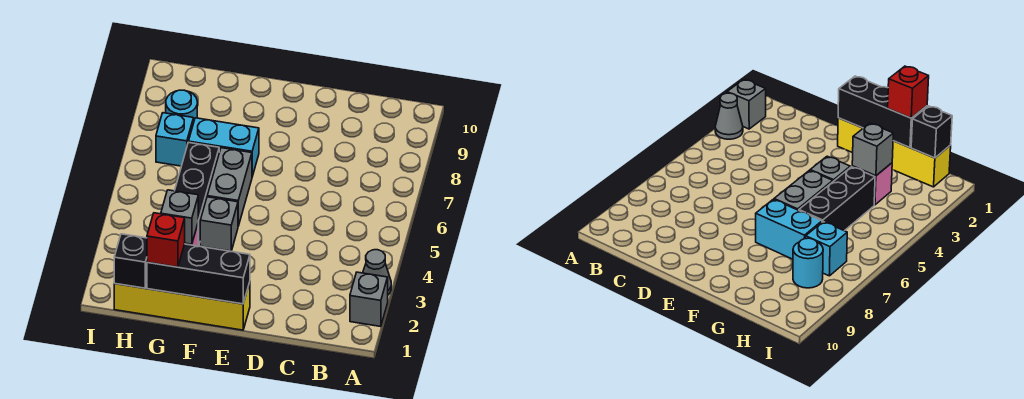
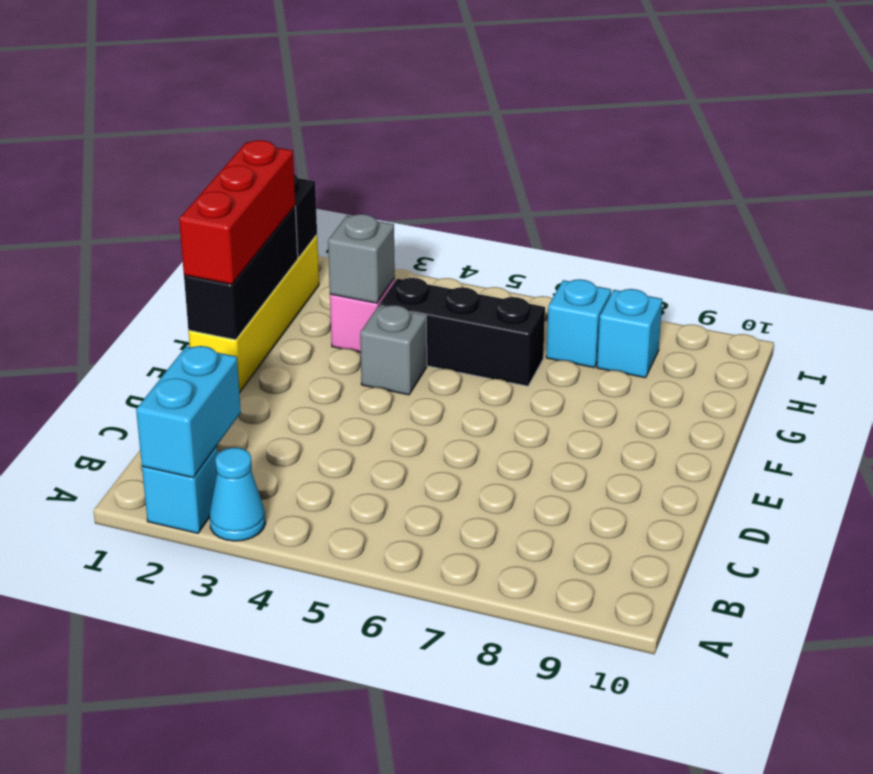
grey brick A2 level 1 -> cyan brick A2 level 1
grey cone A3 level 1 -> cyan cone A3 level 1
grey brick F5:F6 level 1 -> none
cyan brick F7:G7 level 1 -> cyan brick A2:B2 level 2
red brick G1 level 3 -> red brick E1:G1 level 3
cyan round brick H8 level 1 -> cyan brick H8 level 1

